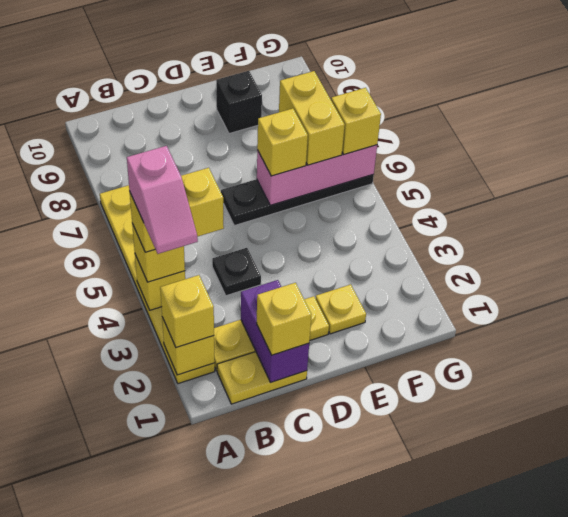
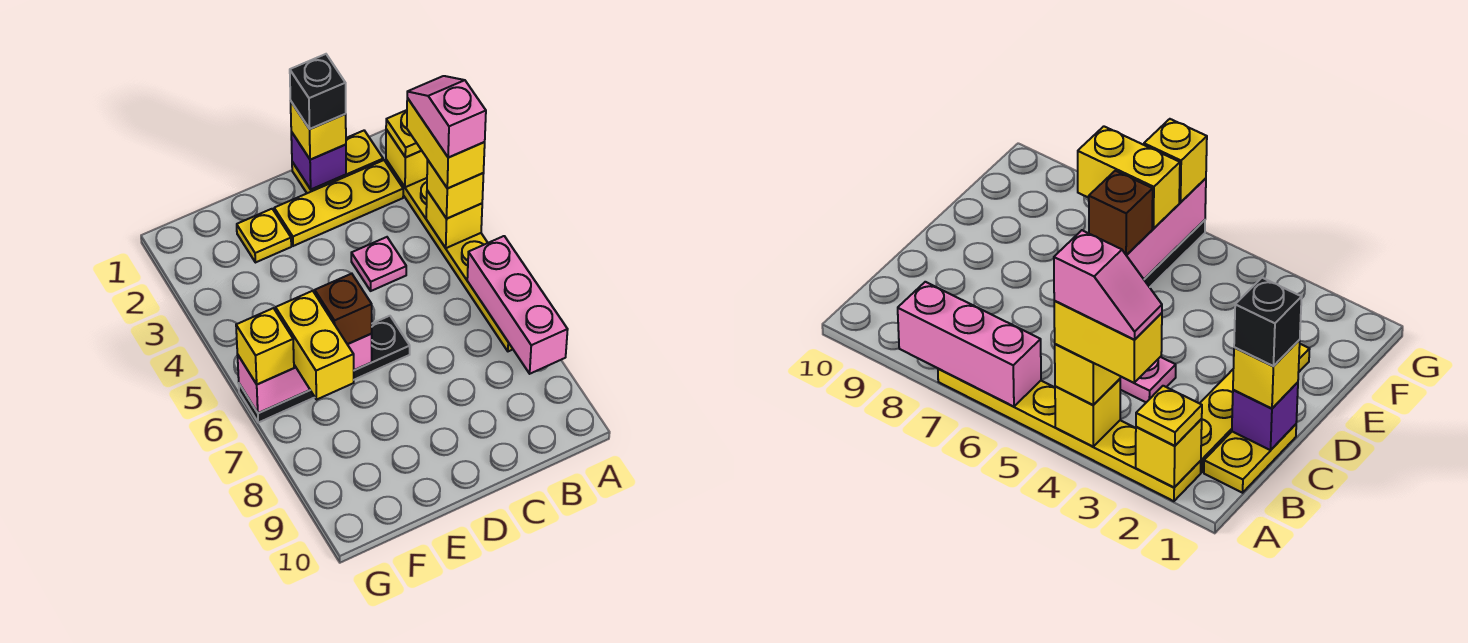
yellow brick A2 level 3 -> yellow plate A2 level 3
yellow brick A4:B4 level 4 -> yellow brick A3:A4 level 4
none -> pink brick A6:A8 level 2
purple brick C1:C2 level 2 -> purple brick C1 level 2
black plate C4 level 1 -> pink plate C4 level 1
yellow brick E6 level 3 -> brown brick E6 level 3
black brick E9 level 1 -> black brick C1 level 4

